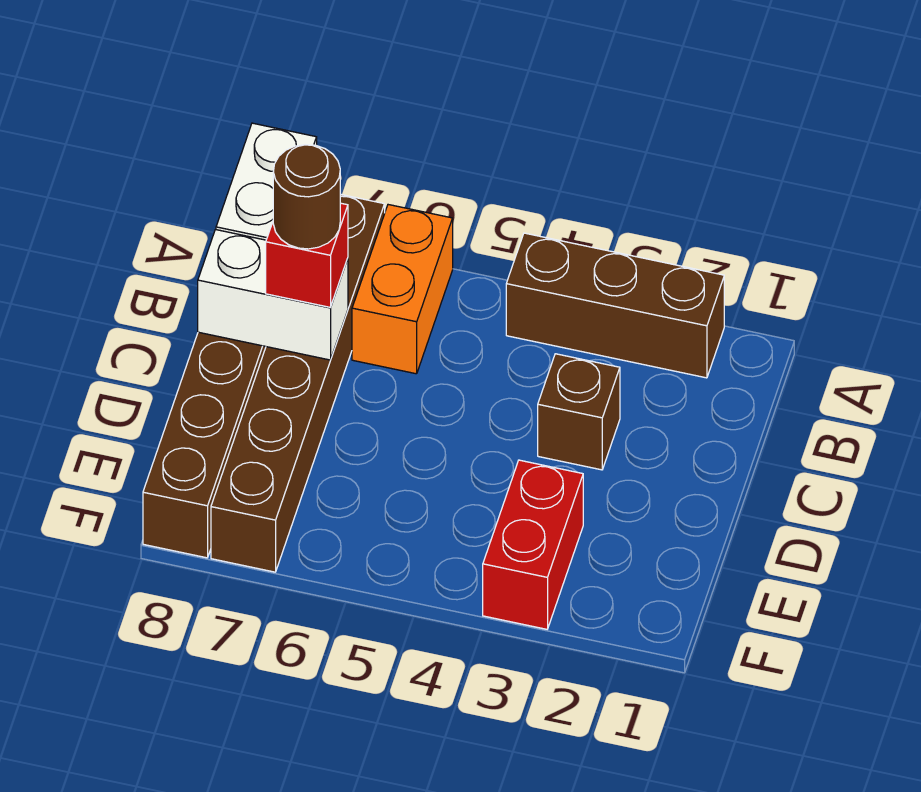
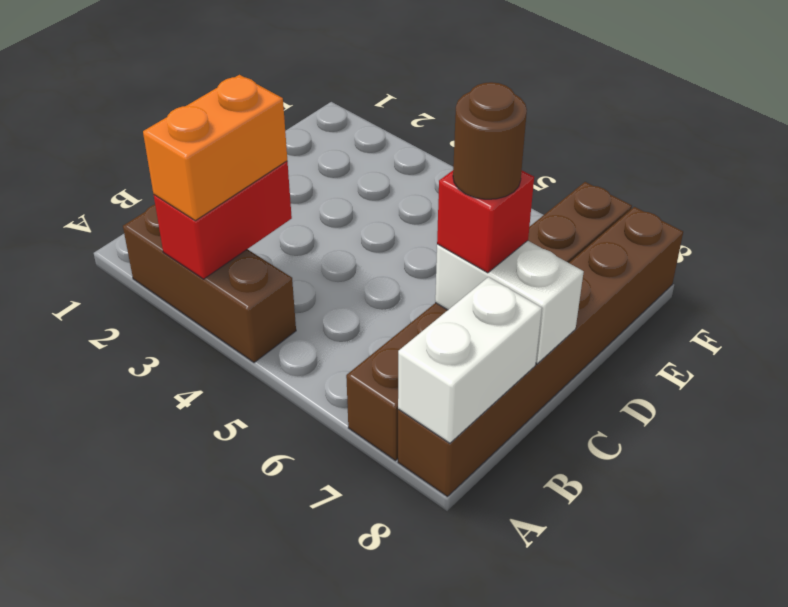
orange brick A6:B6 level 1 -> orange brick A3:B3 level 3
brown brick C3 level 1 -> none
red brick E3:F3 level 1 -> red brick A3:B3 level 2

